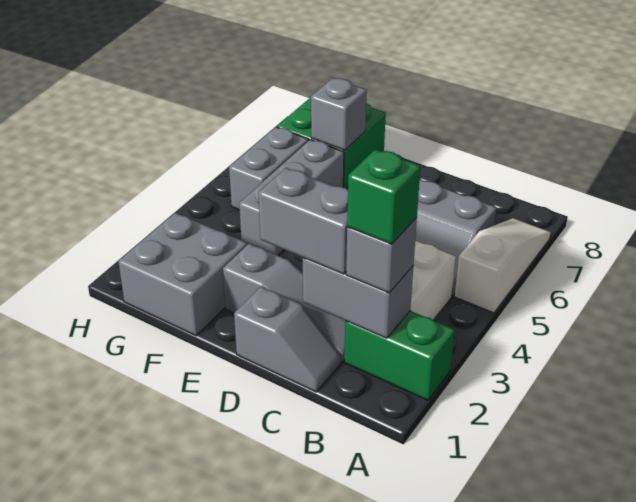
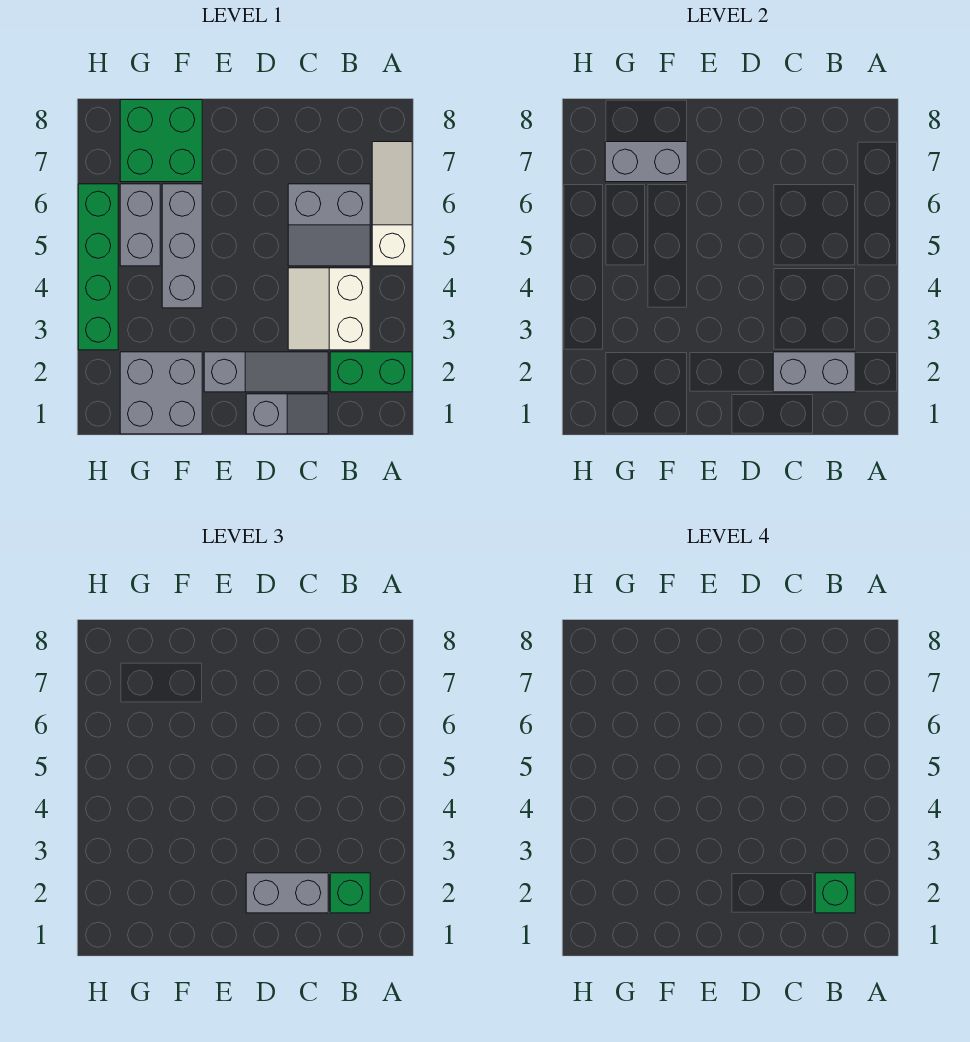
grey brick B2 level 3 -> green brick B2 level 3
grey brick F7 level 2 -> grey brick F7:G7 level 2
none -> green brick H3:H6 level 1

